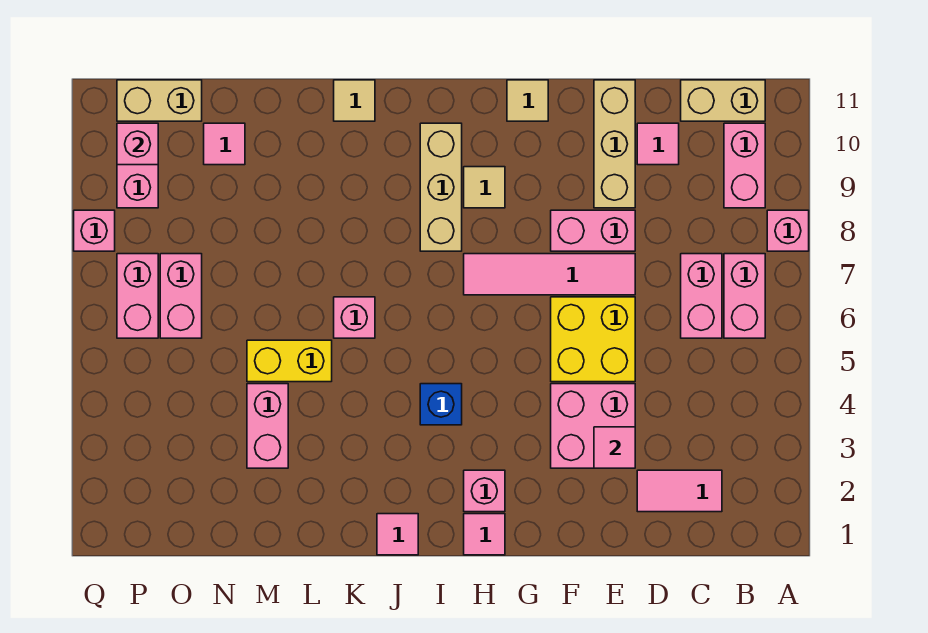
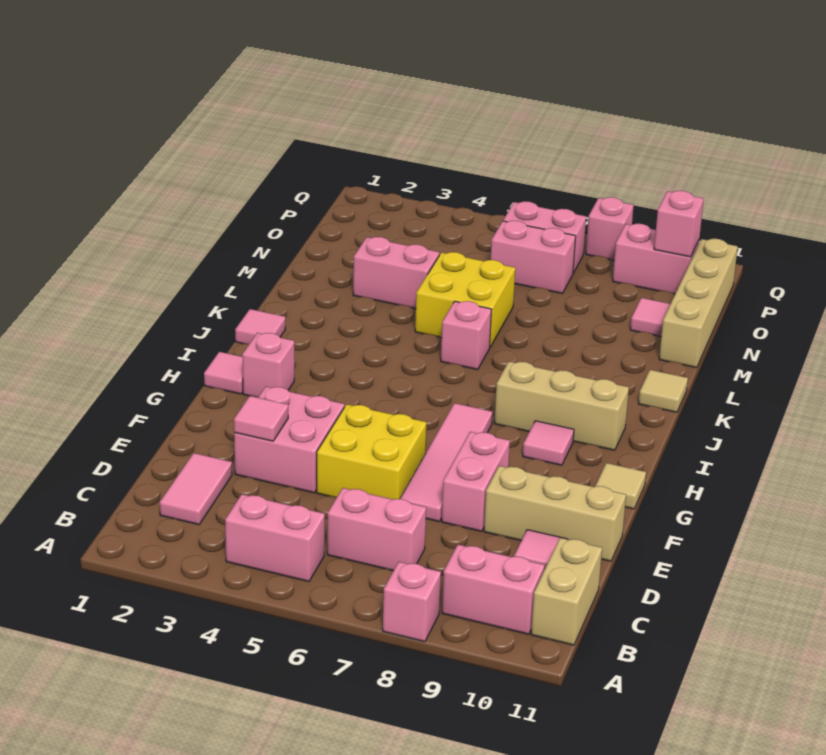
pink brick B6:B7 level 1 -> pink brick B4:B5 level 1
tan tile H9 level 1 -> pink tile H9 level 1
blue brick I4 level 1 -> none
yellow brick L5:M5 level 1 -> yellow brick L5:M6 level 1
tan brick O11:P11 level 1 -> tan brick M11:P11 level 1

